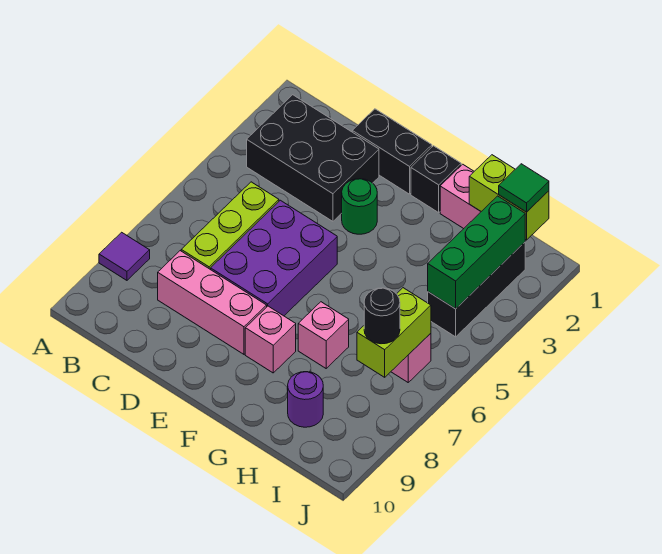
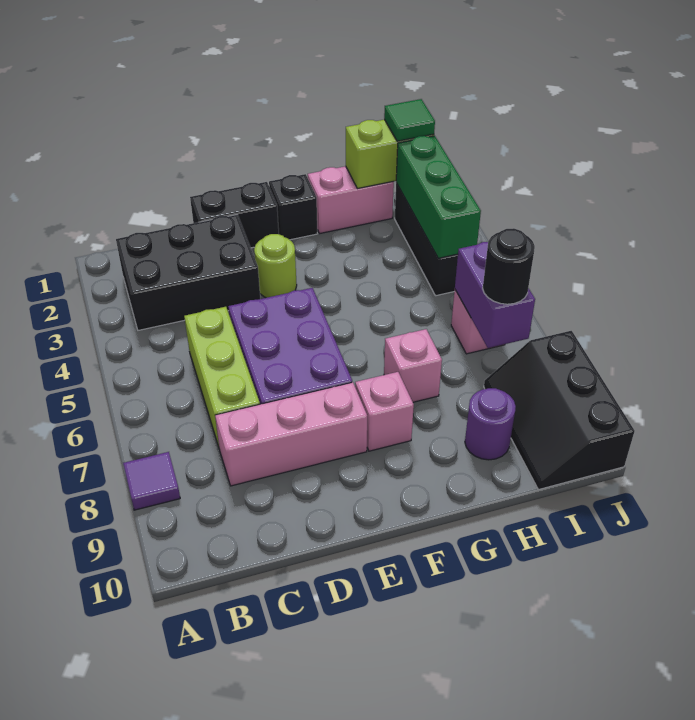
green round brick E3 level 1 -> lime round brick E3 level 1
lime brick I6:I7 level 2 -> purple brick I6:I7 level 2
none -> black slope I8:J10 level 1 top J

